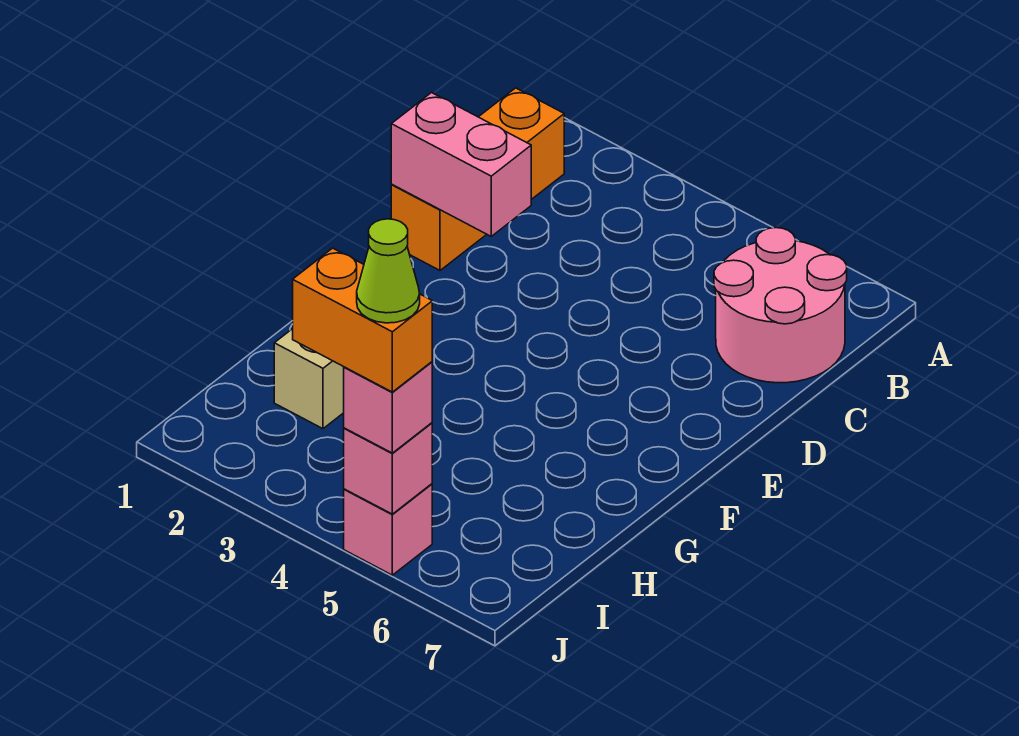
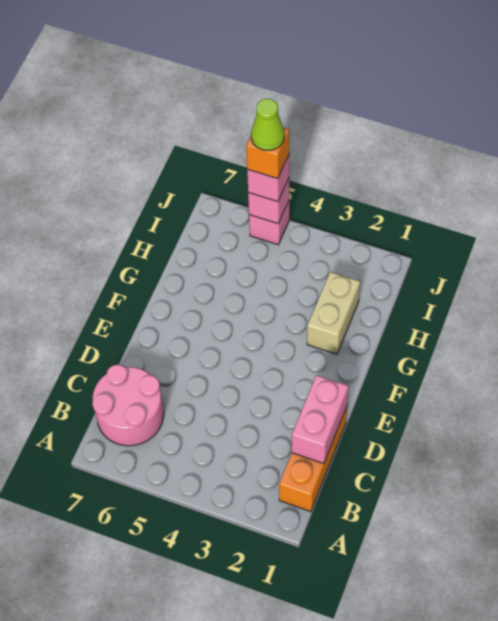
pink brick D1:D2 level 2 -> pink brick C1:D1 level 2
orange brick J4:J5 level 4 -> orange brick J5 level 4

